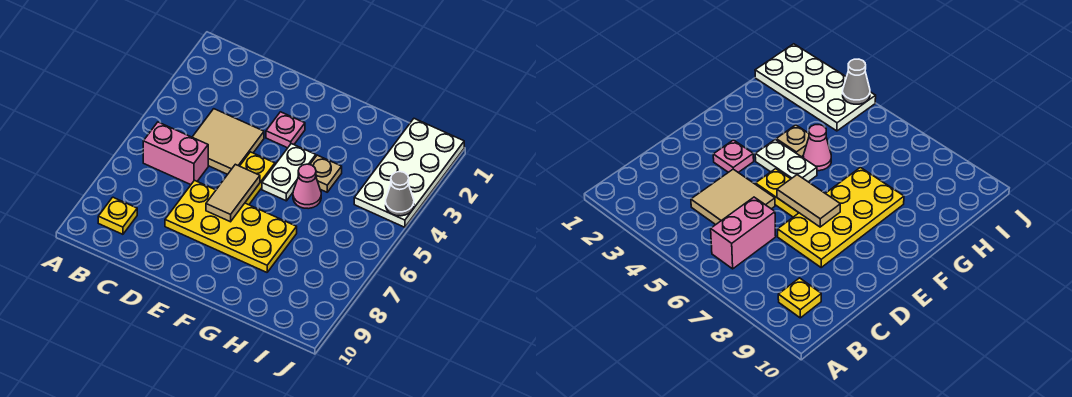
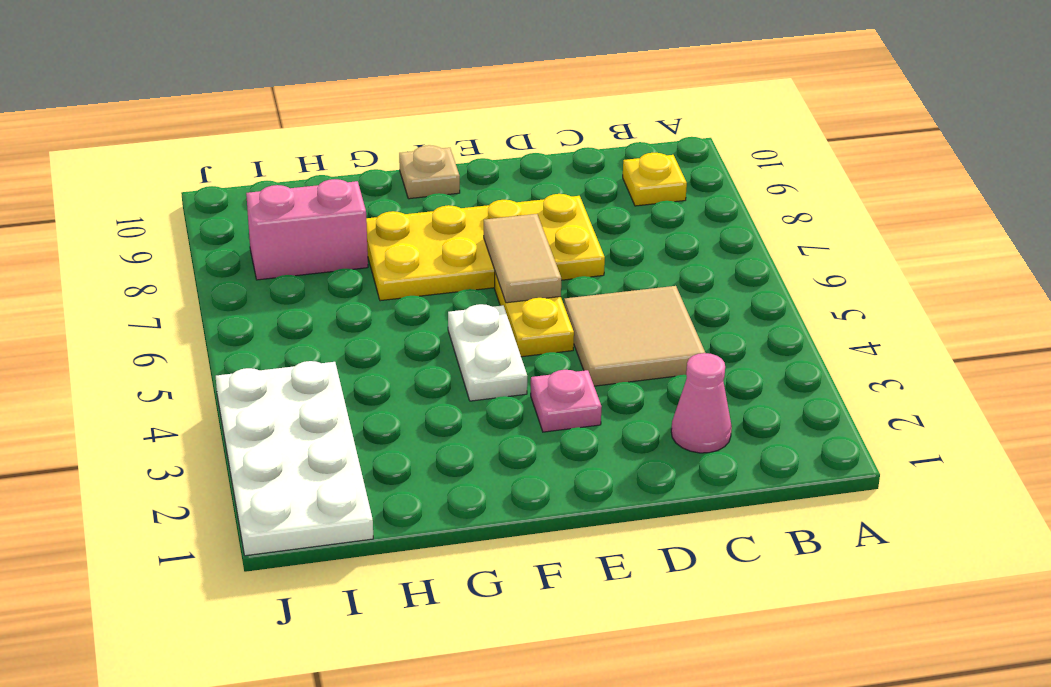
pink brick B6:C6 level 1 -> pink brick H8:I8 level 1
tan plate G4 level 1 -> tan plate F10 level 1
pink cone G5 level 1 -> pink cone C2 level 1
grey cone J4 level 2 -> none

